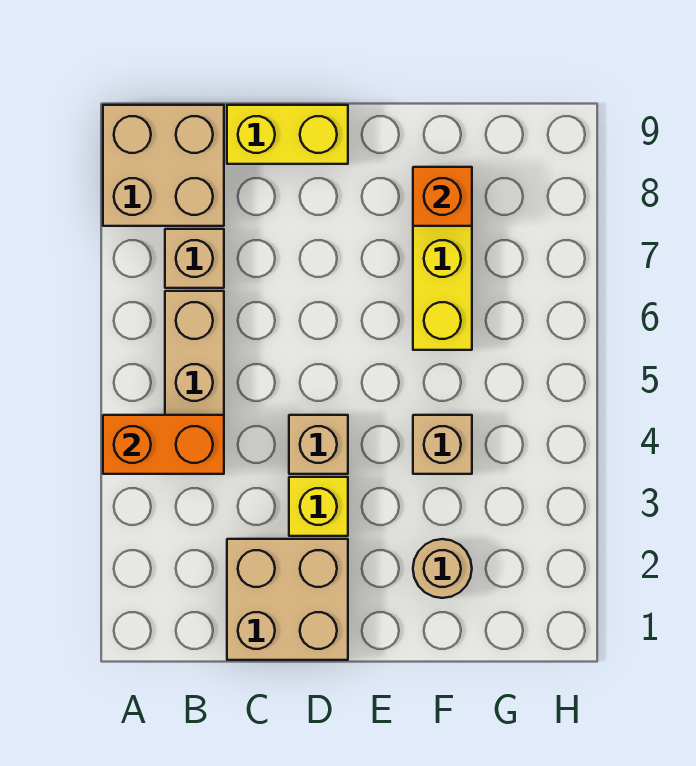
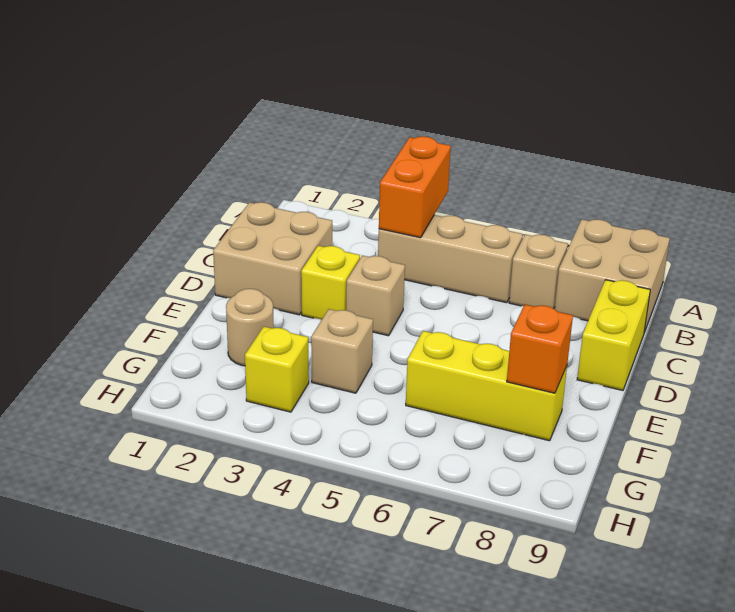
none -> yellow brick G3 level 1

